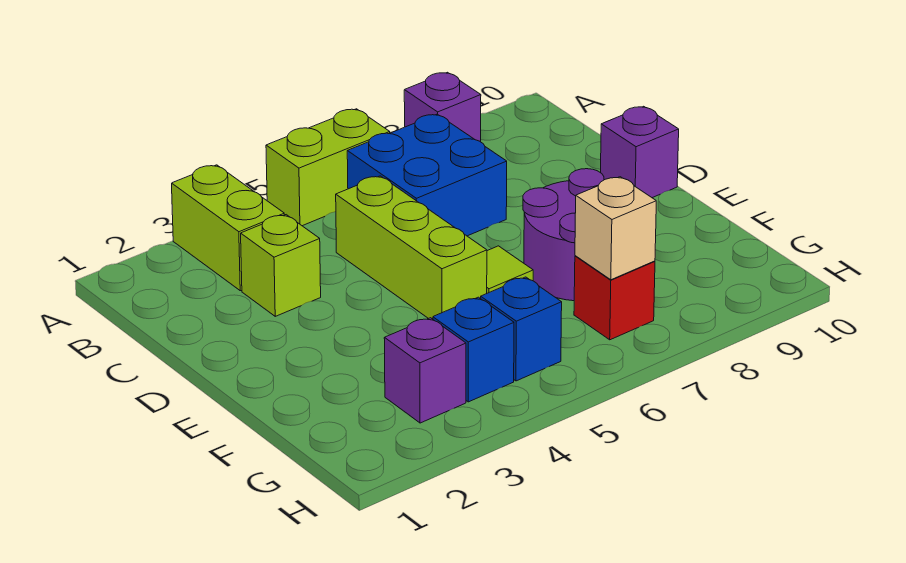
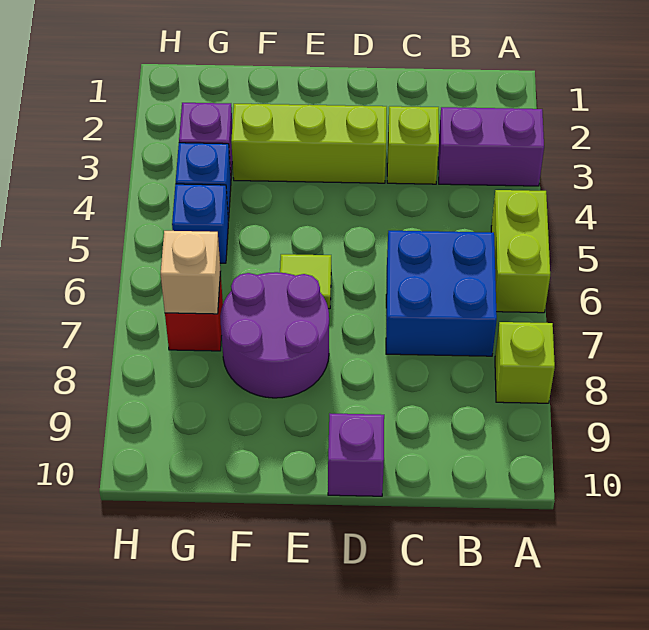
lime brick A3:B3 level 1 -> purple brick A3:B3 level 1
purple brick A8 level 1 -> lime brick A8 level 1
lime brick C5:E5 level 1 -> lime brick D3:F3 level 1

